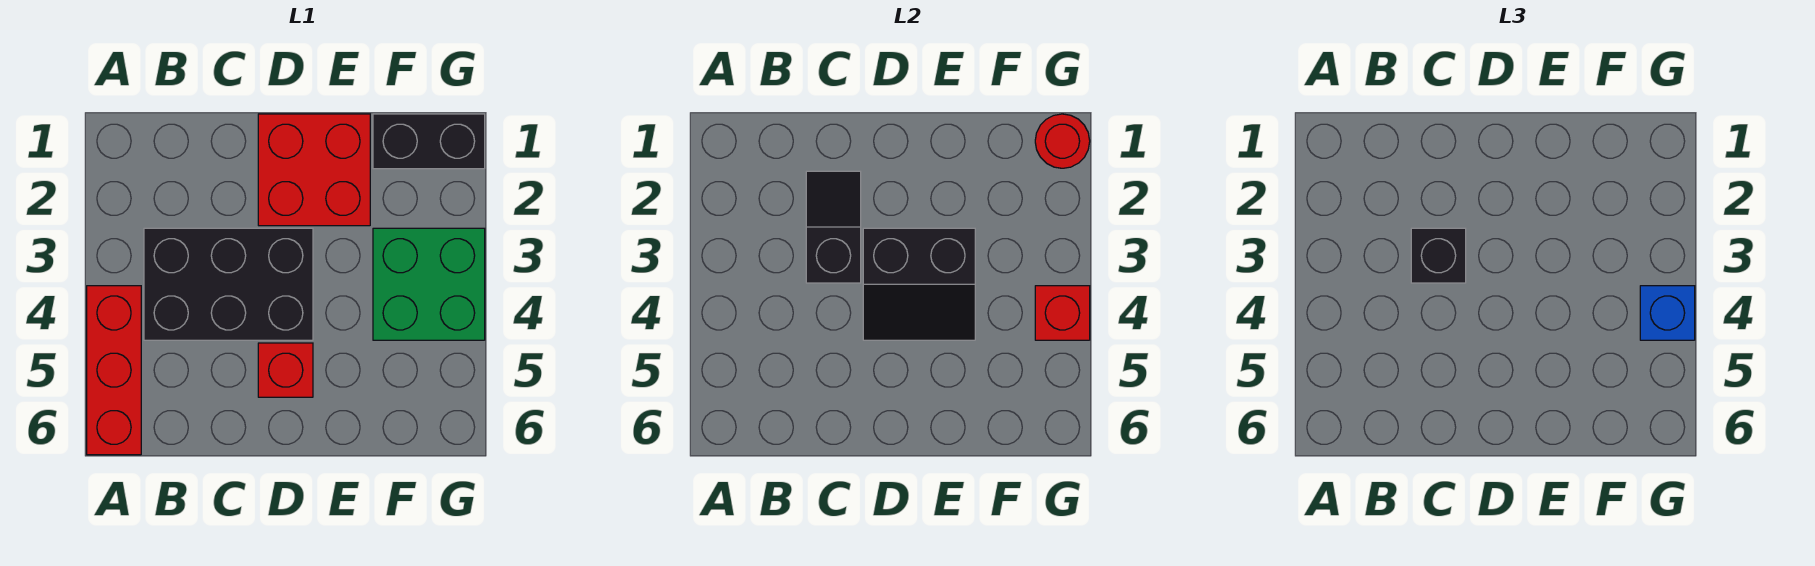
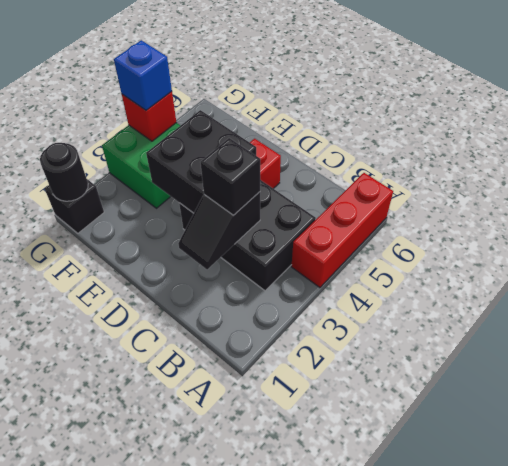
red brick D1:E2 level 1 -> none
black slope D3:E4 level 2 top 3 -> black brick D3:E4 level 2
black brick F1:G1 level 1 -> black brick G1 level 1
red round brick G1 level 2 -> black round brick G1 level 2

